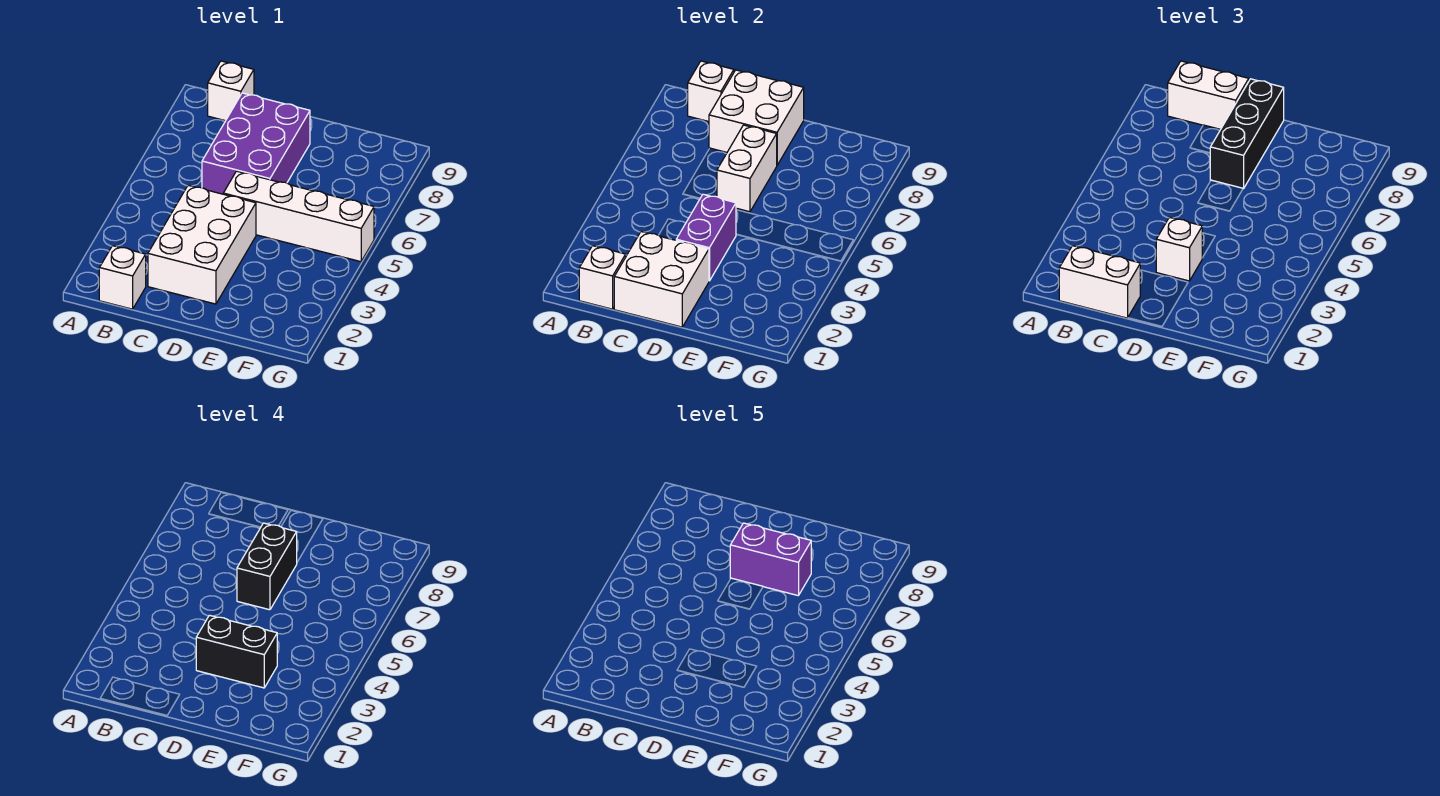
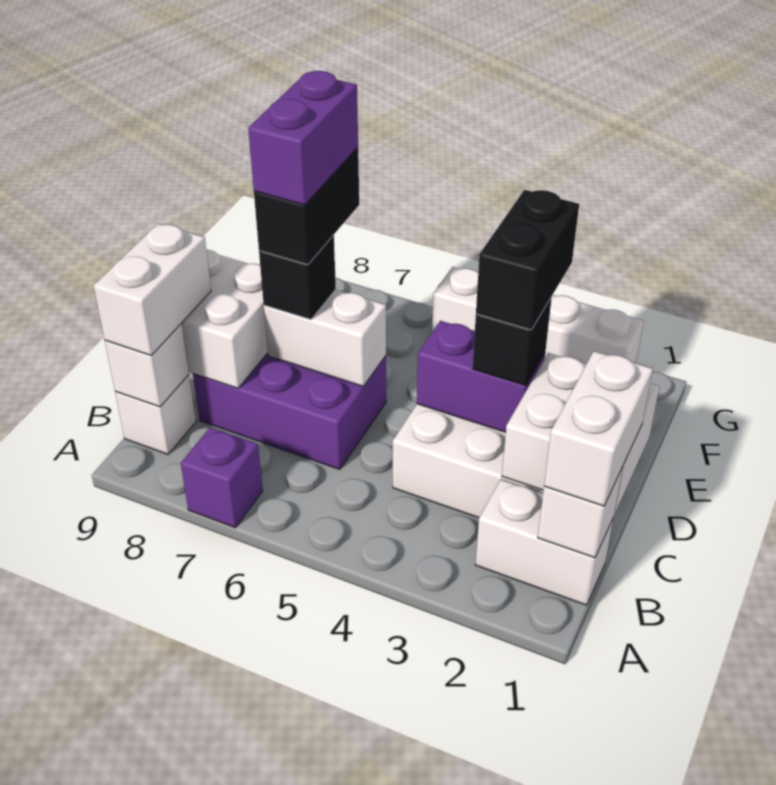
none -> purple brick A7 level 1
white brick B1 level 1 -> white brick B1:B2 level 1
white brick D3 level 3 -> black brick D3 level 3
white brick D5:G5 level 1 -> white brick G2:G5 level 1
black brick D6:D7 level 4 -> black brick D7:E7 level 4
black brick D7:D9 level 3 -> black brick D7 level 3

